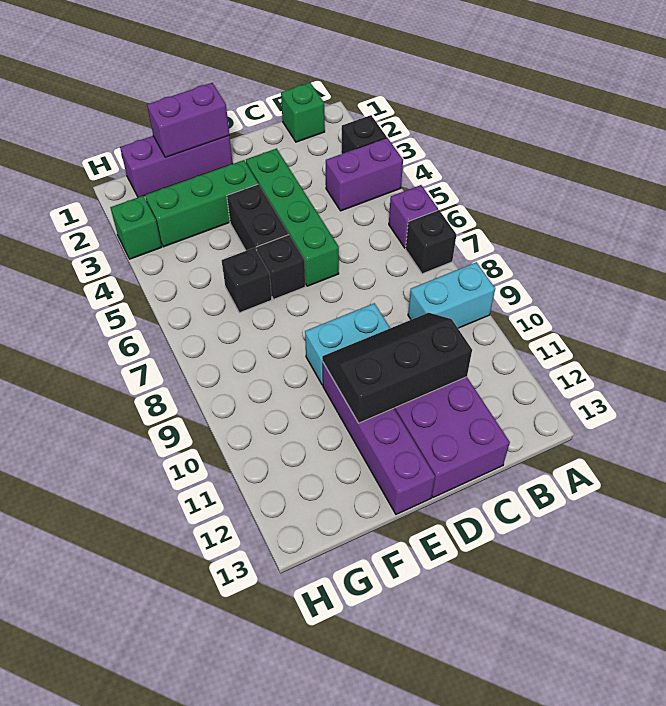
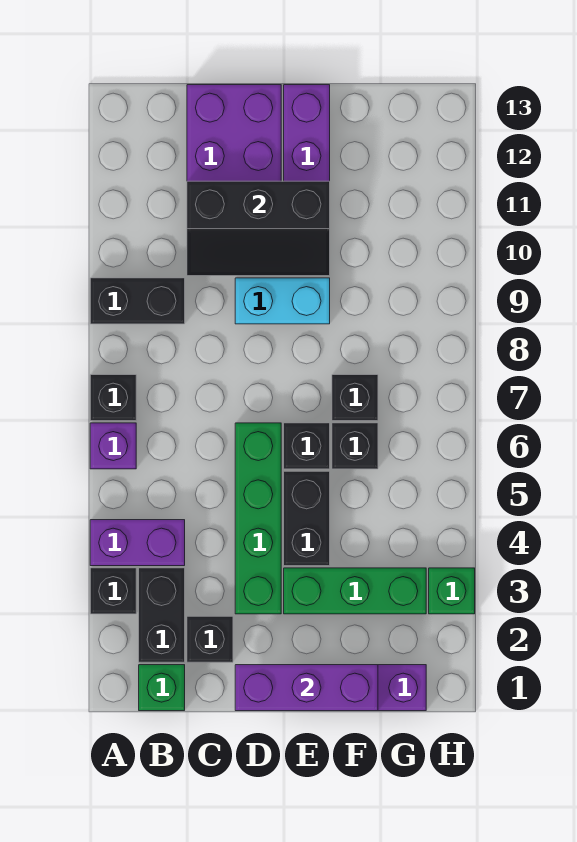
cyan brick A9:B9 level 1 -> black brick A9:B9 level 1
none -> black brick B2:B3 level 1
none -> black brick C2 level 1
purple brick E1:F1 level 2 -> purple brick D1:F1 level 2
none -> black brick F7 level 1

